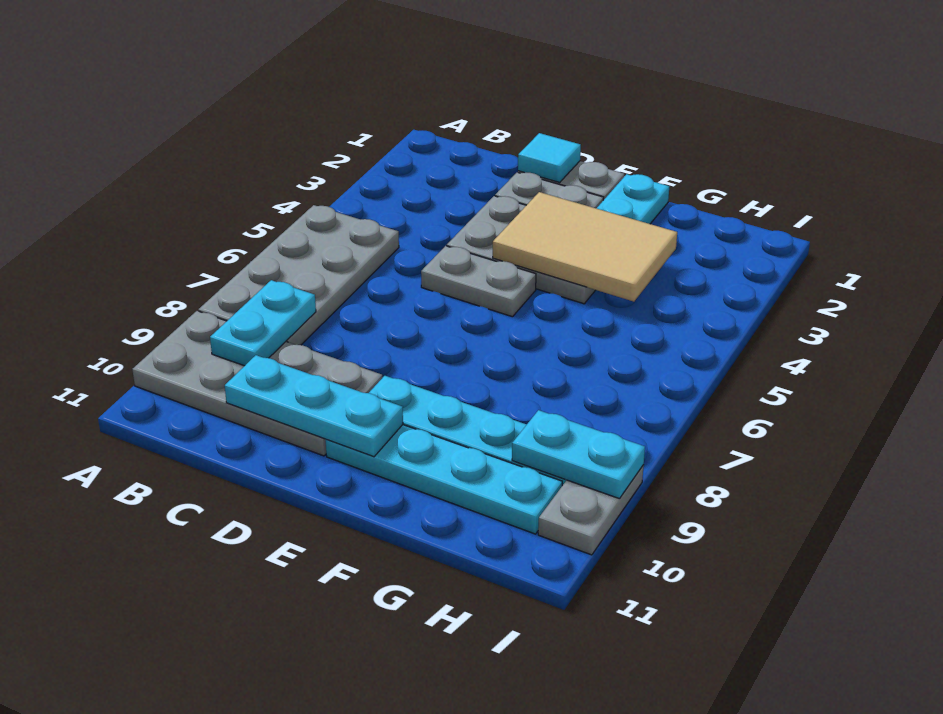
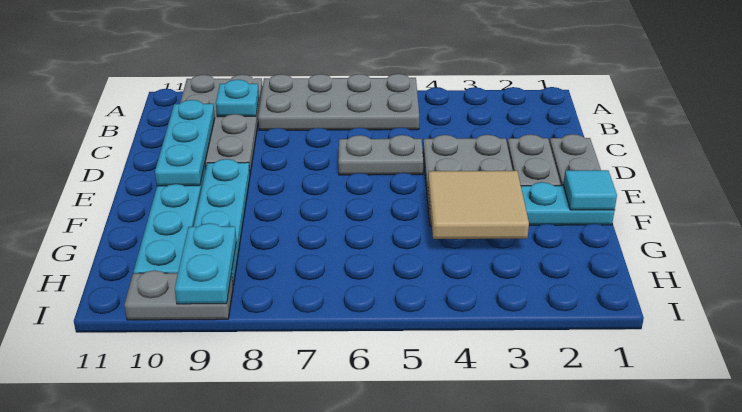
cyan plate B8:B9 level 2 -> cyan plate B9 level 2
cyan tile D1 level 2 -> cyan tile F1 level 2
grey plate D5:E5 level 1 -> grey plate D5:D6 level 1
tan tile E3:G4 level 2 -> tan tile F3:G4 level 2

